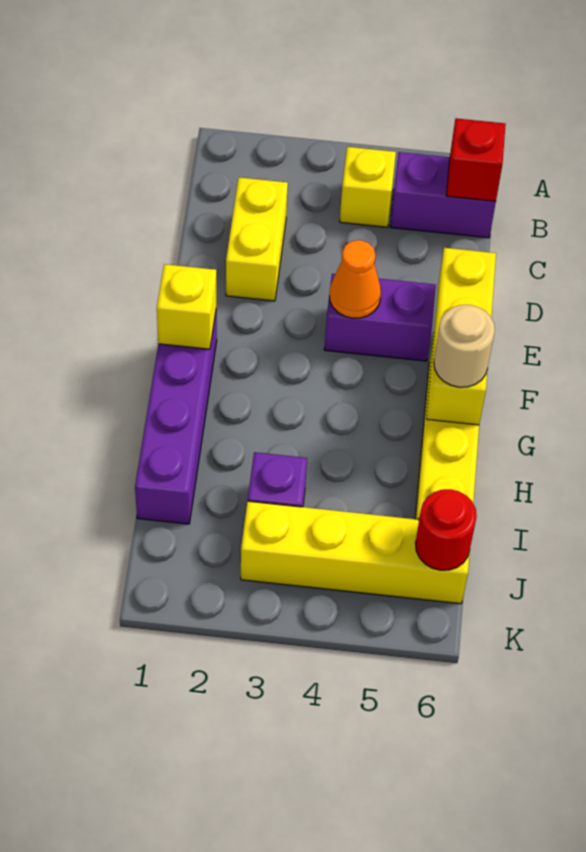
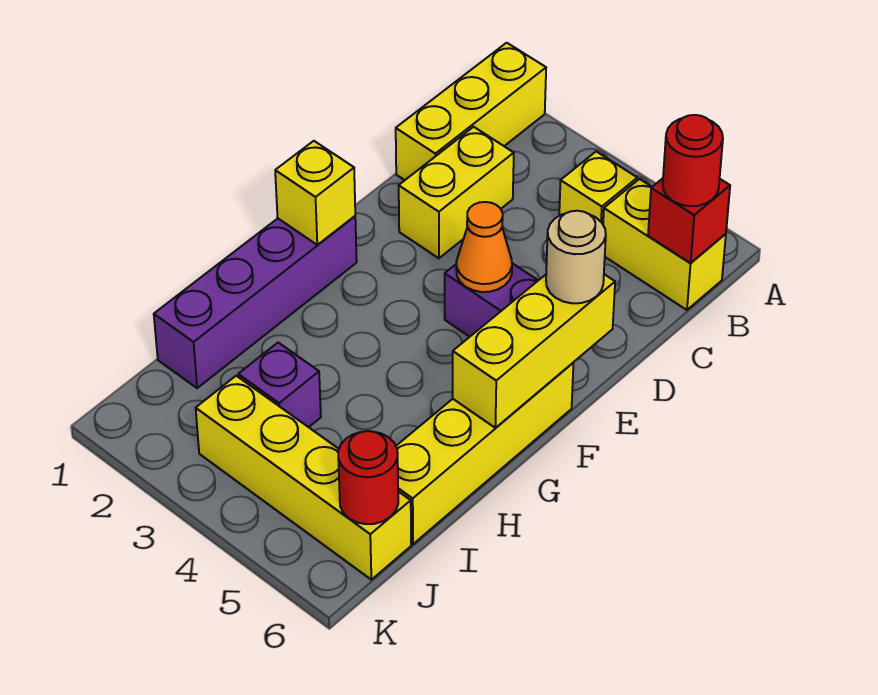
none -> yellow brick A1:C1 level 1
purple brick B5:B6 level 1 -> yellow brick B5:B6 level 1
none -> red round brick B6 level 3
tan round brick G6 level 3 -> tan round brick E6 level 3

